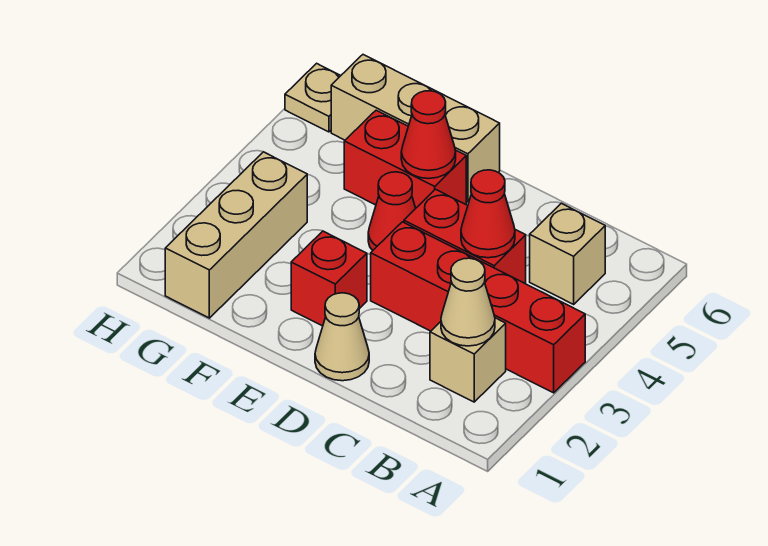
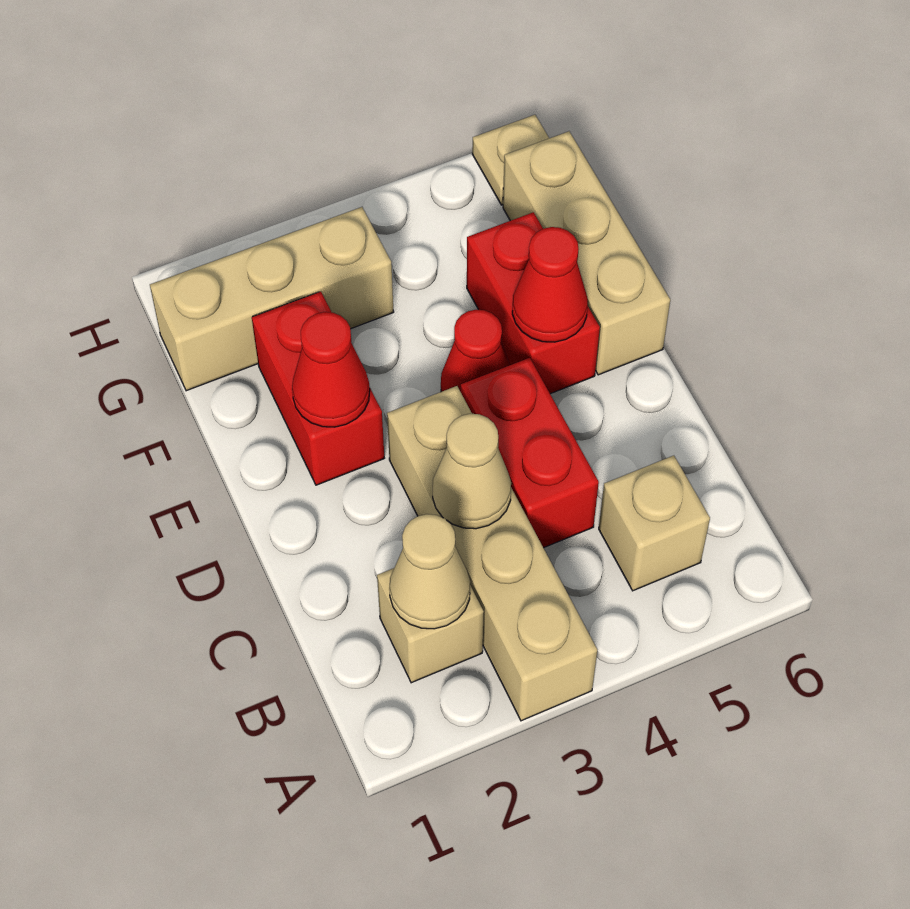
red brick A3:D3 level 1 -> tan brick A3:D3 level 1
red cone C4 level 2 -> red cone E2 level 2
tan cone D1 level 1 -> tan cone C3 level 2
red brick E2 level 1 -> red brick E2:F2 level 1

